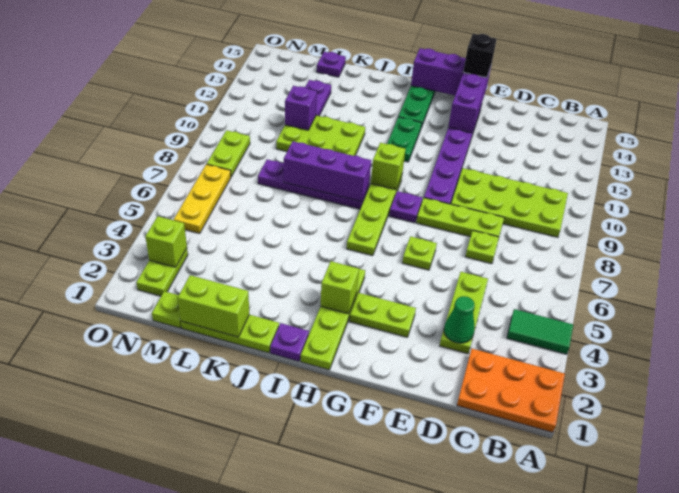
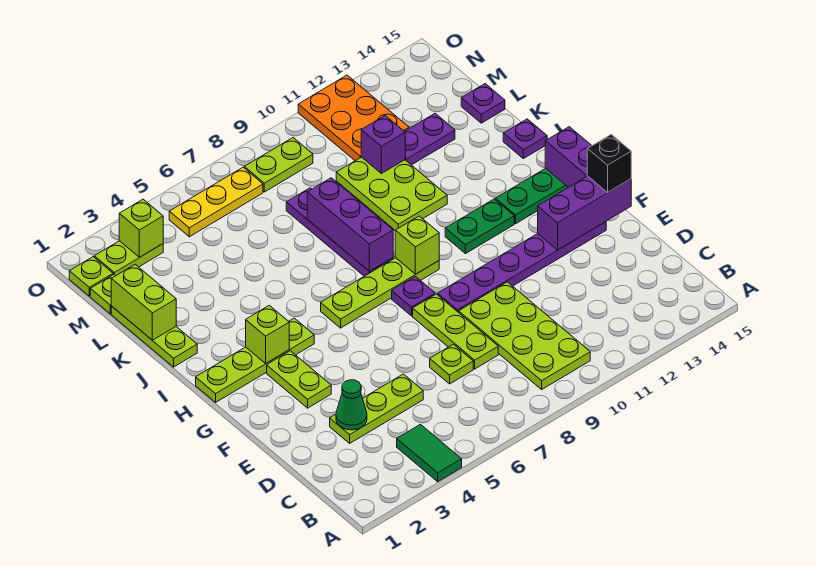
orange plate A1:C2 level 1 -> orange plate M11:O12 level 1
lime plate F6 level 1 -> lime plate N1 level 1
purple plate I1 level 1 -> purple plate J15 level 1

